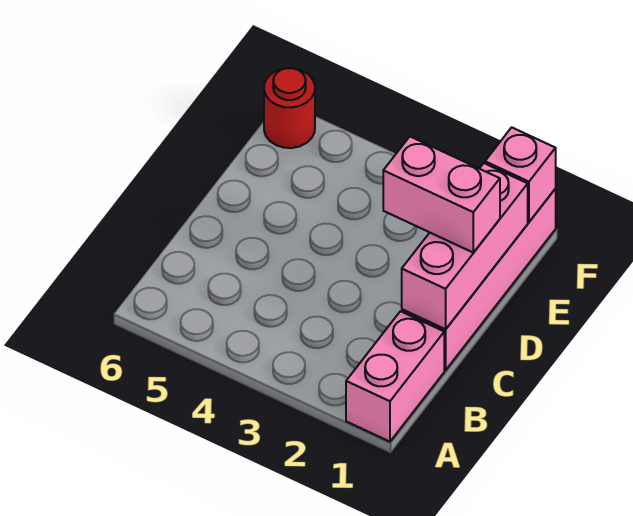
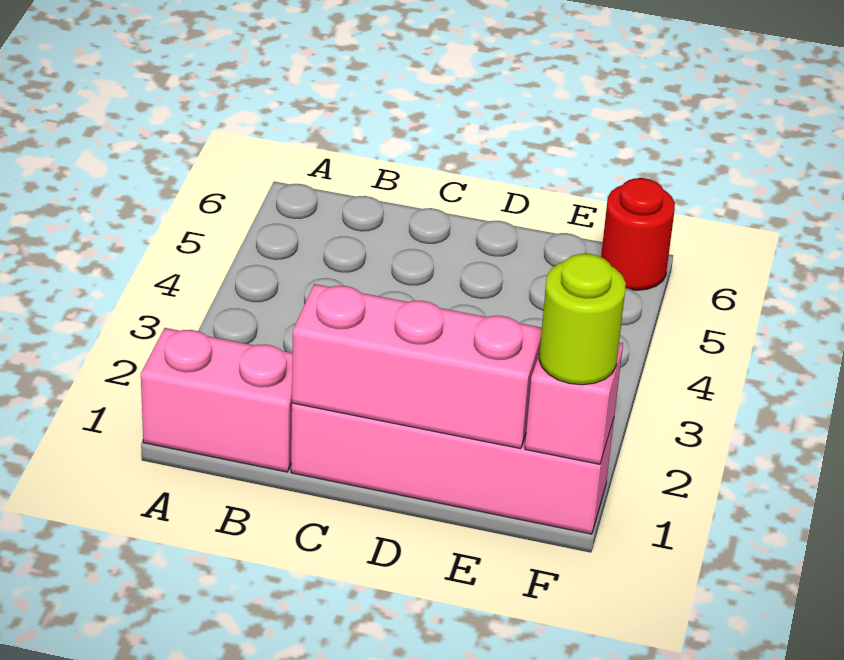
pink brick D1:D2 level 3 -> none
none -> lime round brick F1 level 3

